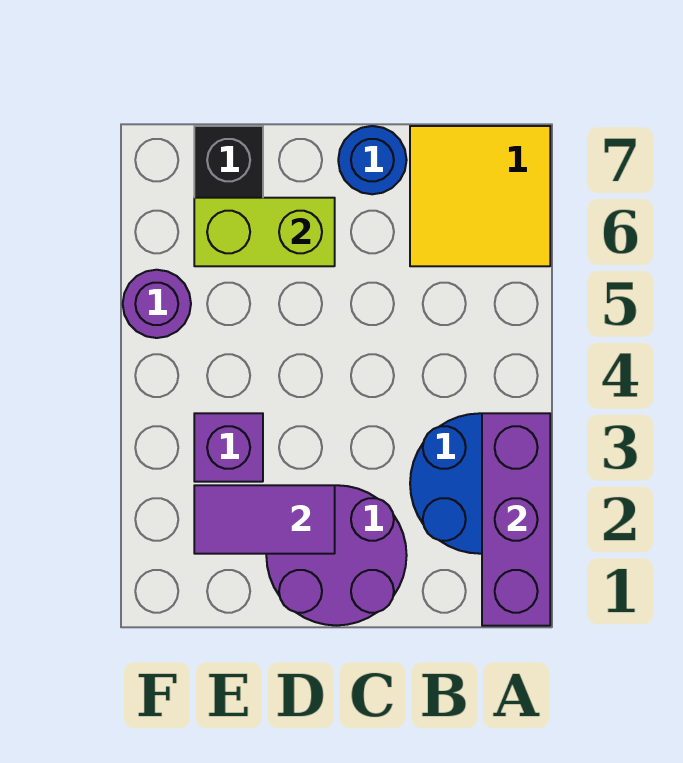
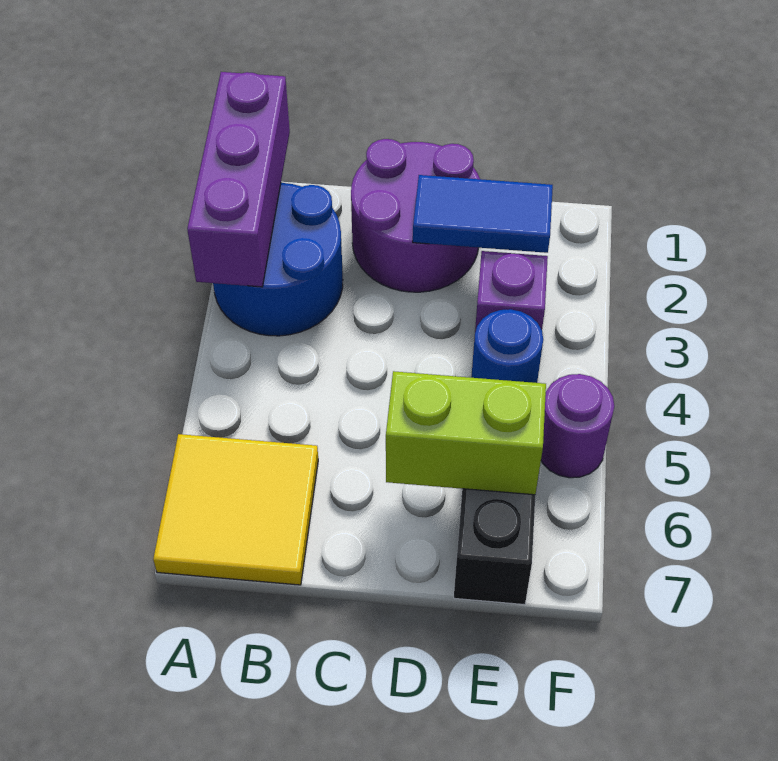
blue round brick C7 level 1 -> blue round brick E4 level 1
purple tile D2:E2 level 2 -> blue tile D2:E2 level 2

